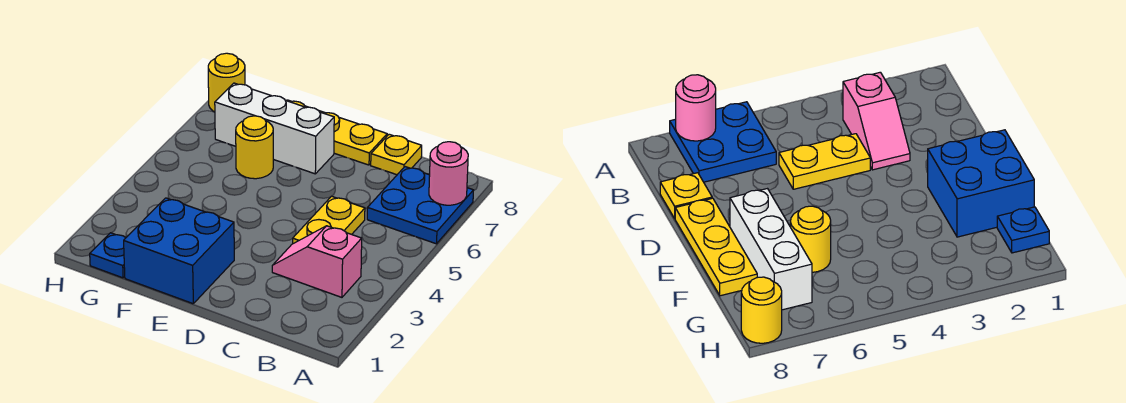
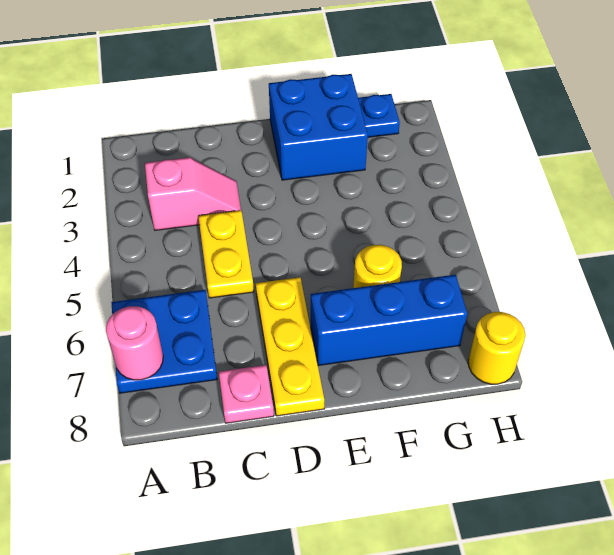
yellow plate C8 level 1 -> pink plate C8 level 1
yellow plate D8:F8 level 1 -> yellow plate D6:D8 level 1
white brick E7:G7 level 1 -> blue brick E7:G7 level 1

